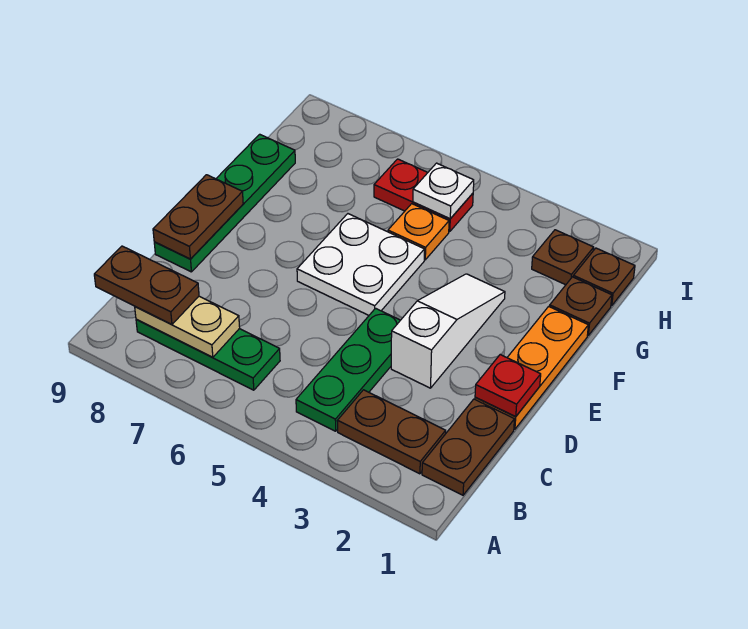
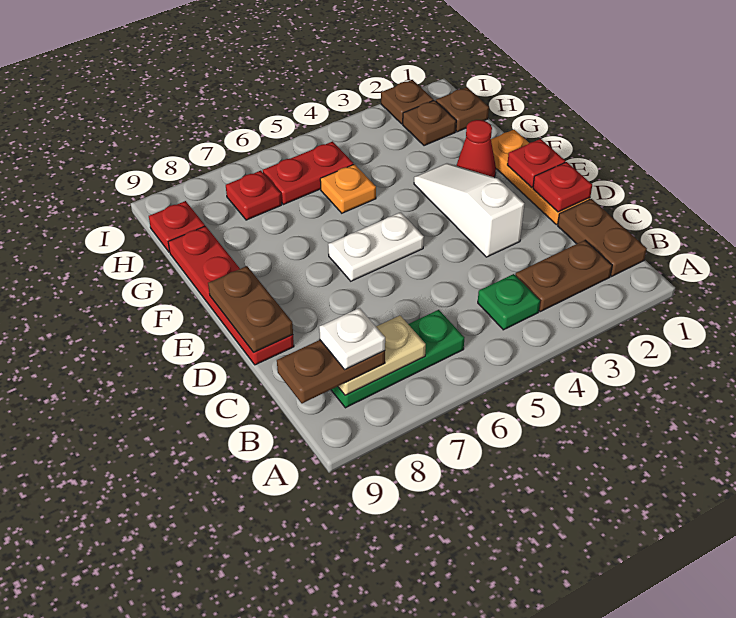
green plate B4:D4 level 1 -> green plate B4 level 1
green plate D9:G9 level 1 -> red plate D9:G9 level 1
none -> red plate E1 level 2
white plate E5:F6 level 1 -> white plate E5:E6 level 1
none -> red cone F2 level 1
brown plate G1 level 1 -> brown plate I2 level 1
white plate H5 level 2 -> white plate B8 level 4
none -> red plate H7 level 1
none -> red plate H9 level 1

